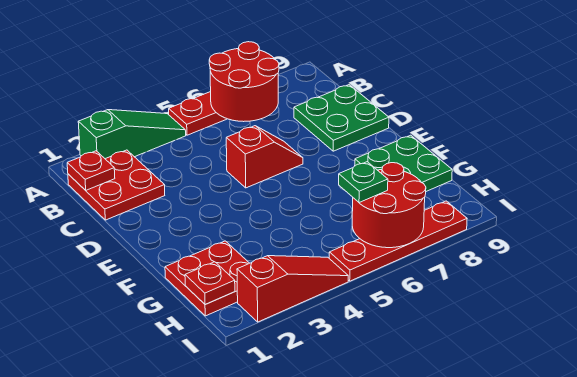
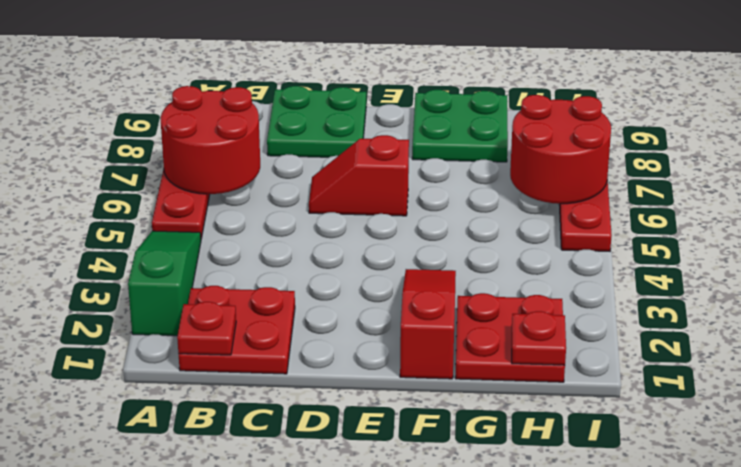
red slope D5:D6 level 1 top 5 -> red slope D6:E6 level 1 top E
green plate H6 level 3 -> none
red slope I2:I4 level 1 top 2 -> red slope F1:F3 level 1 top 1

